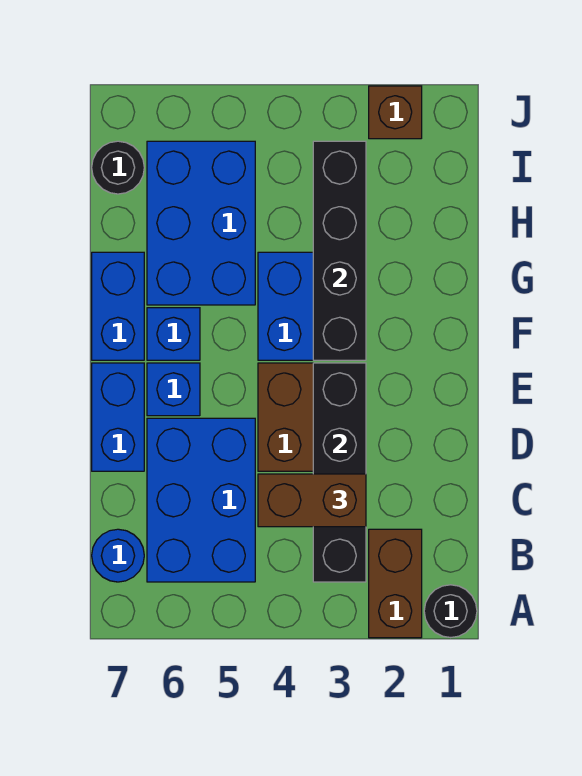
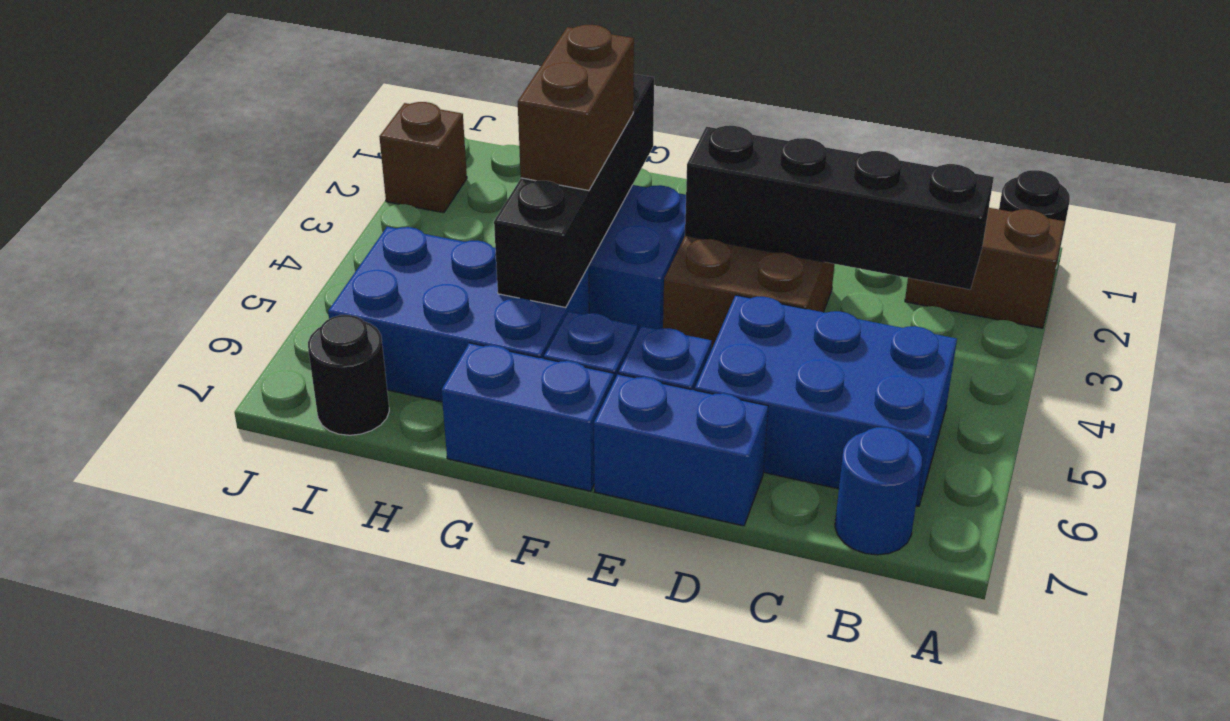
brown brick C3:C4 level 3 -> brown brick G3:G4 level 3
black brick F3:I3 level 2 -> black brick G2:G5 level 2

